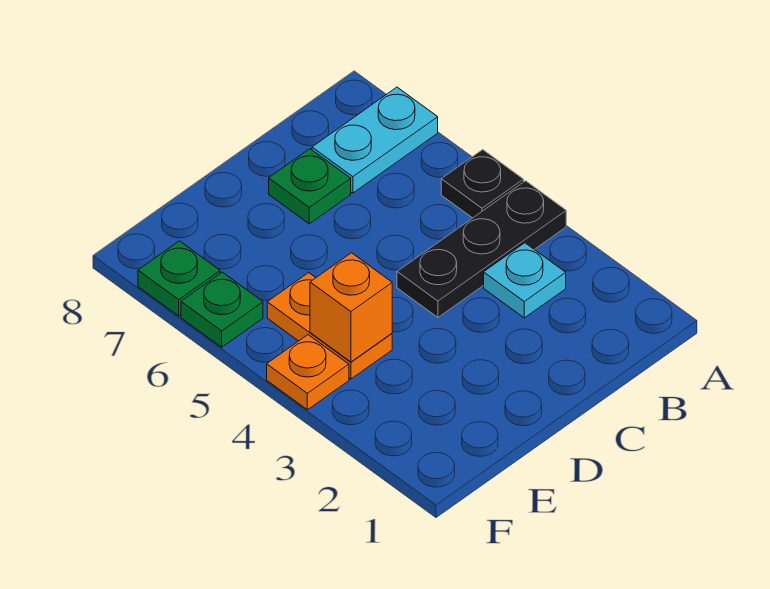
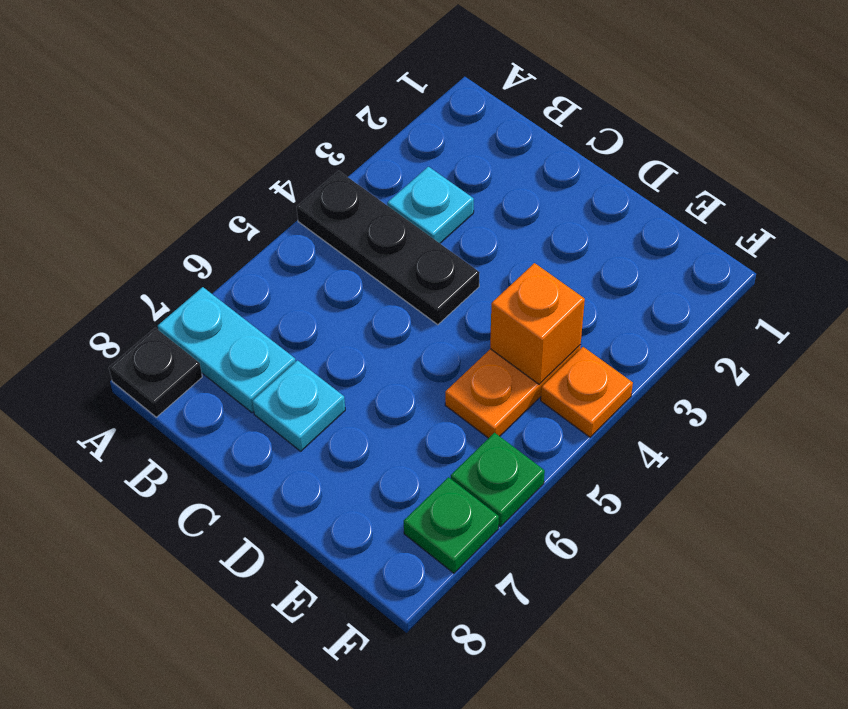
black plate A5 level 1 -> black plate A8 level 1
green plate C7 level 1 -> cyan plate C7 level 1

